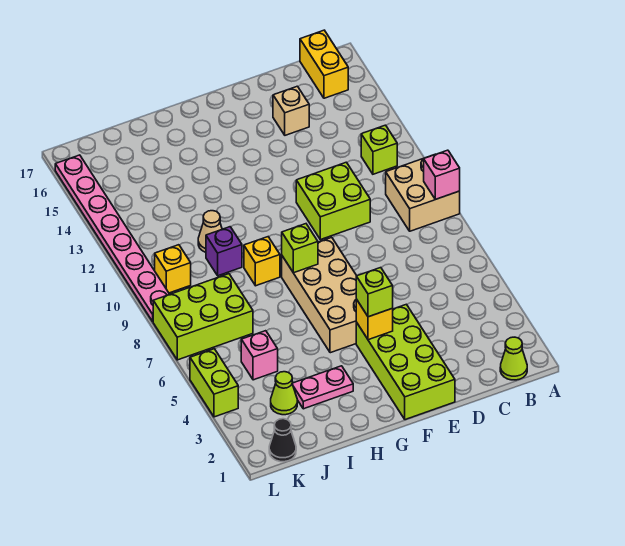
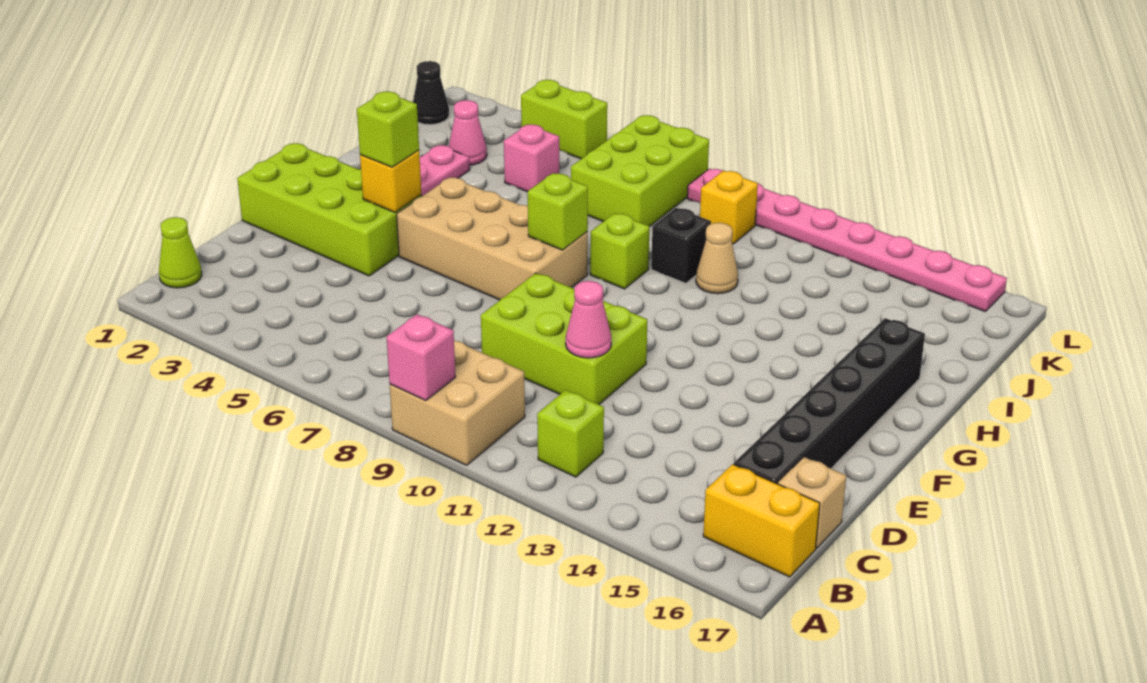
none -> black brick C16:H16 level 1
lime brick D10:E11 level 1 -> lime brick D9:E11 level 1
none -> pink cone D11 level 2
tan brick D15 level 1 -> tan brick C17 level 1
yellow brick H9 level 1 -> lime brick H9 level 1
purple brick I10 level 1 -> black brick I10 level 1
lime cone J3 level 1 -> pink cone J3 level 1

